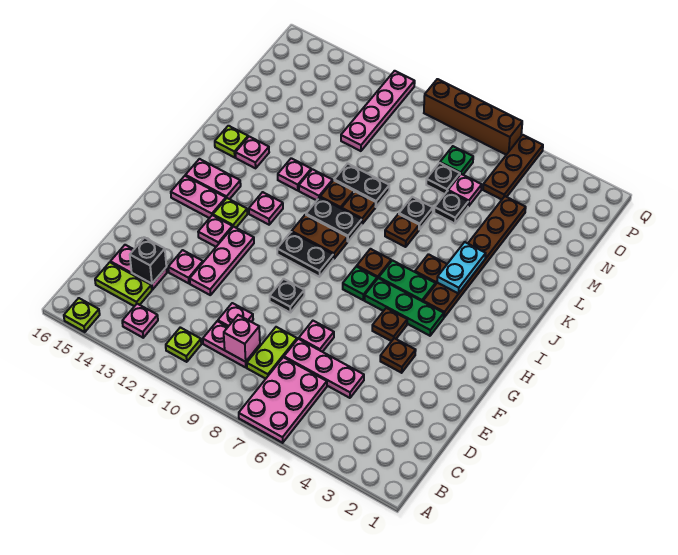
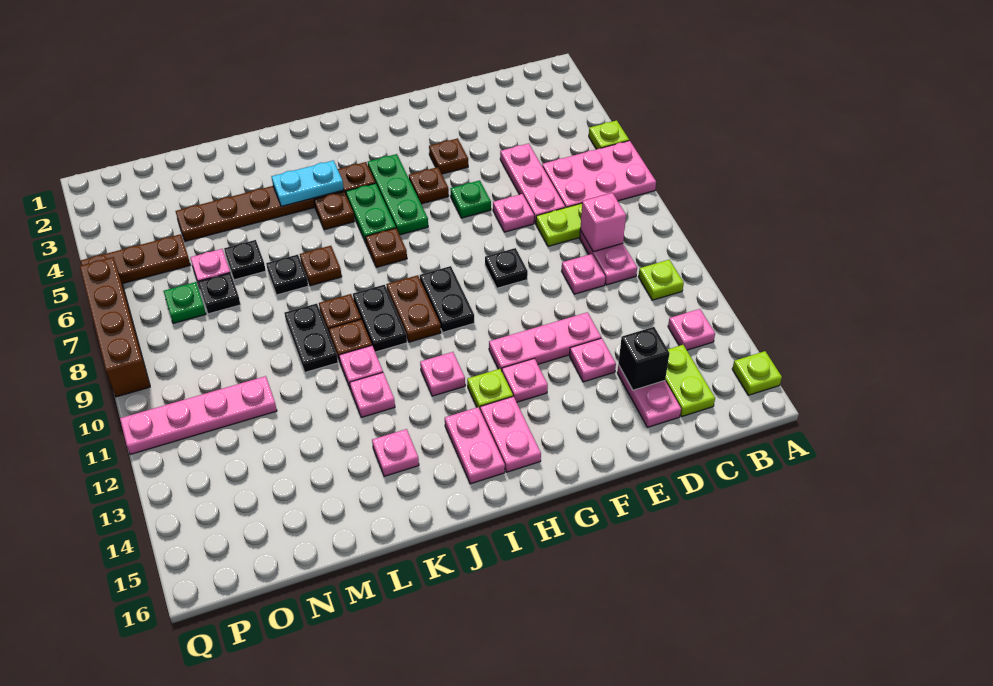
green plate H7 level 1 -> green plate F6 level 1
lime plate K15 level 1 -> lime plate A5 level 1

